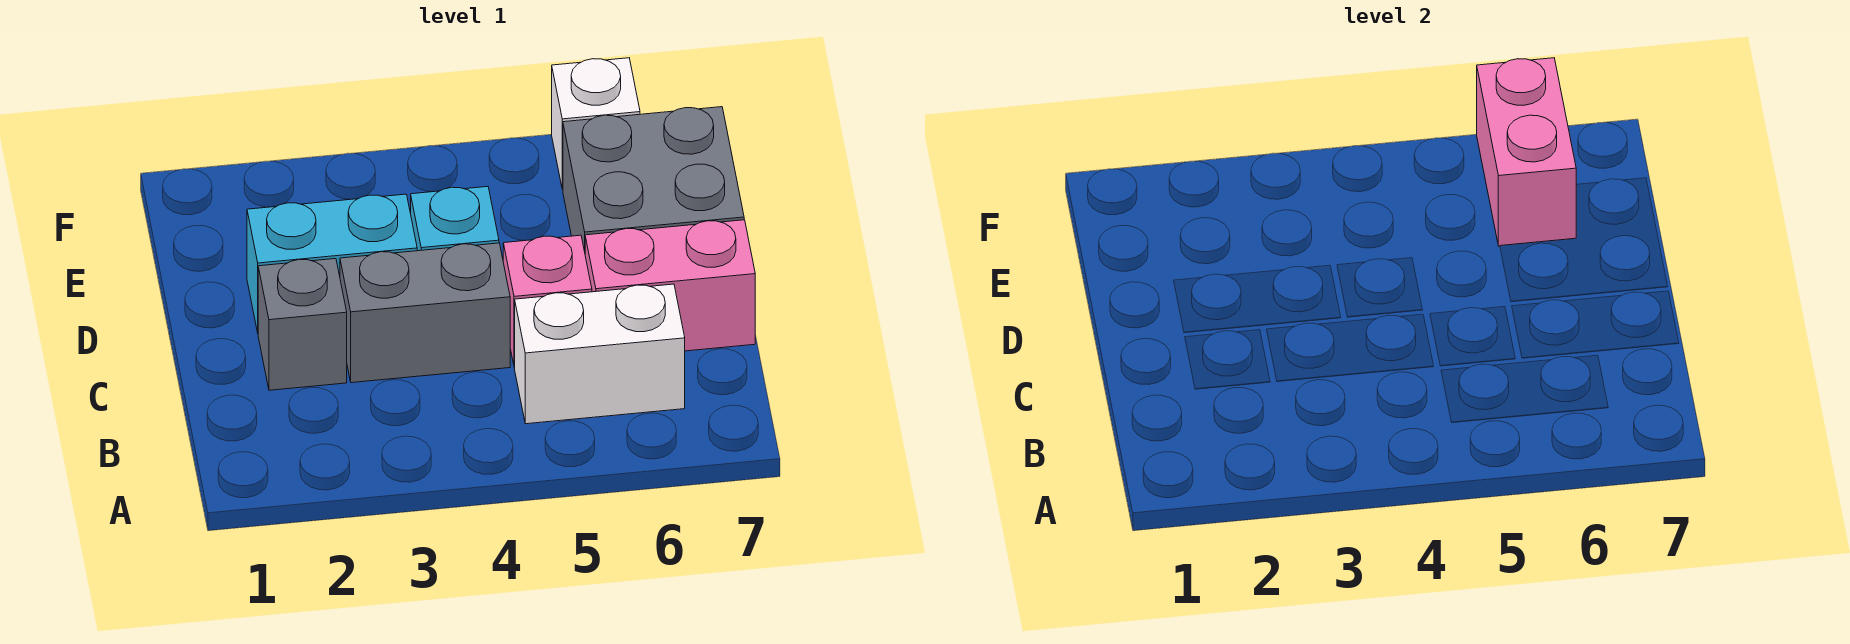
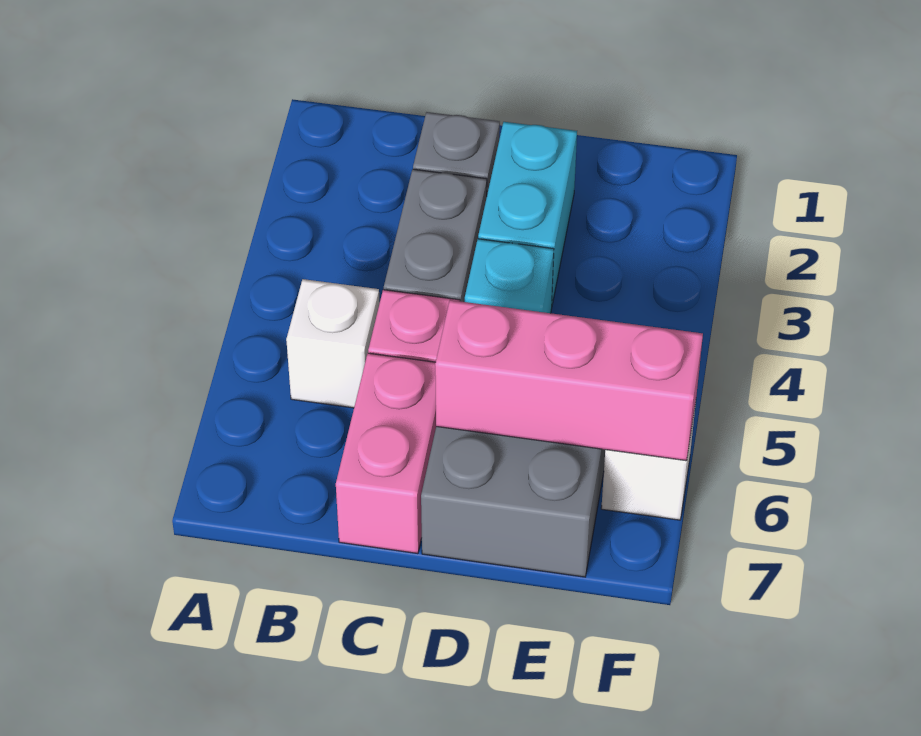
white brick B5:B6 level 1 -> white brick B5 level 1
pink brick E6:F6 level 2 -> pink brick D6:F6 level 2

